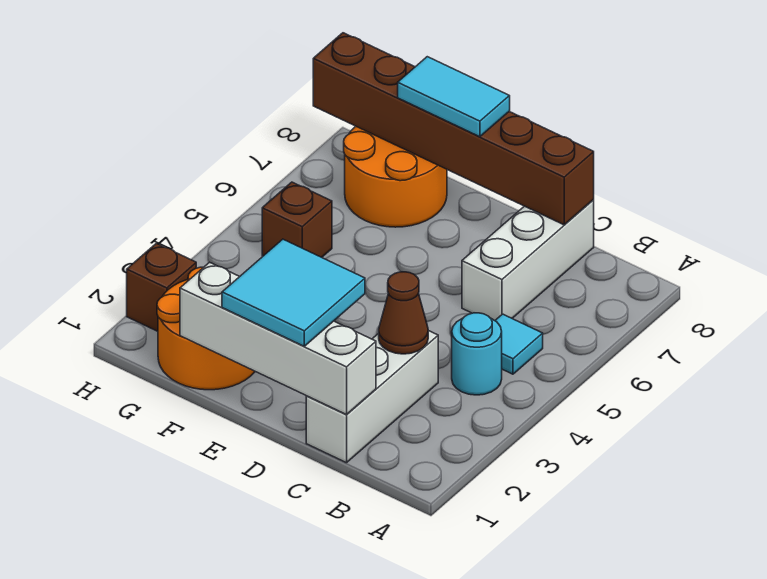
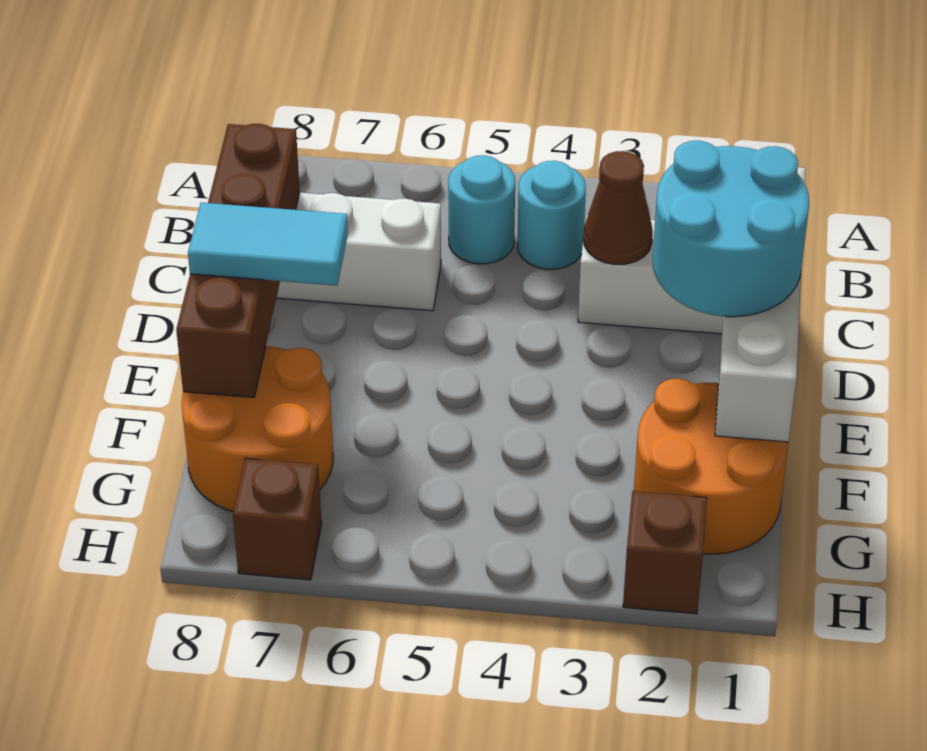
cyan tile B5 level 1 -> cyan round brick B5 level 1
brown brick C8:H8 level 2 -> brown brick C8:F8 level 2
cyan tile D1:E2 level 3 -> cyan round brick D1:E2 level 3
cyan tile E8:F8 level 3 -> cyan tile E7:E8 level 3
brown brick G5 level 1 -> brown brick H7 level 1

